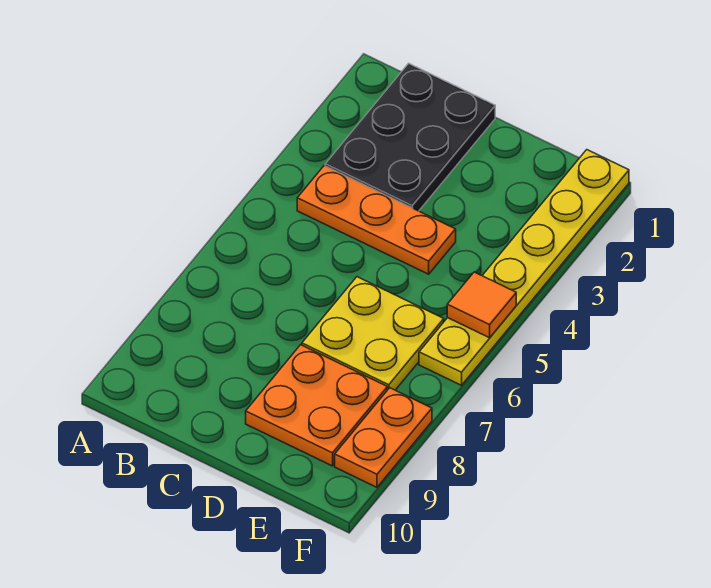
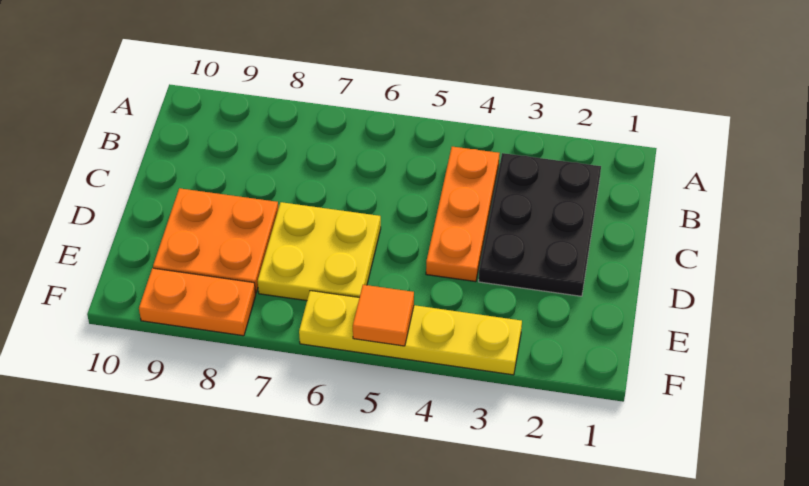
black plate B1:C3 level 1 -> black plate B2:D3 level 1
yellow plate F1:F6 level 1 -> yellow plate F3:F6 level 1

